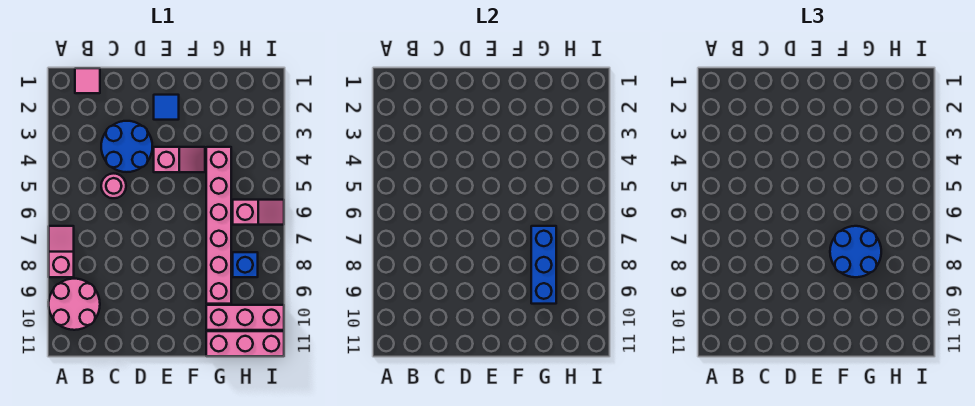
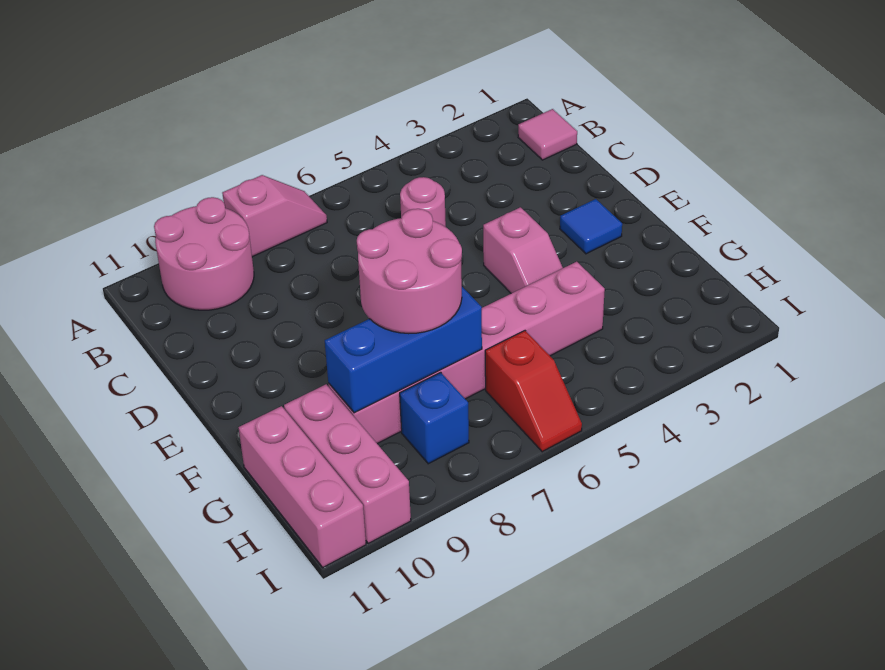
blue round brick C3:D4 level 1 -> none
blue round brick F7:G8 level 3 -> pink round brick F7:G8 level 3
pink slope H6:I6 level 1 top H -> red slope H6:I6 level 1 top H

